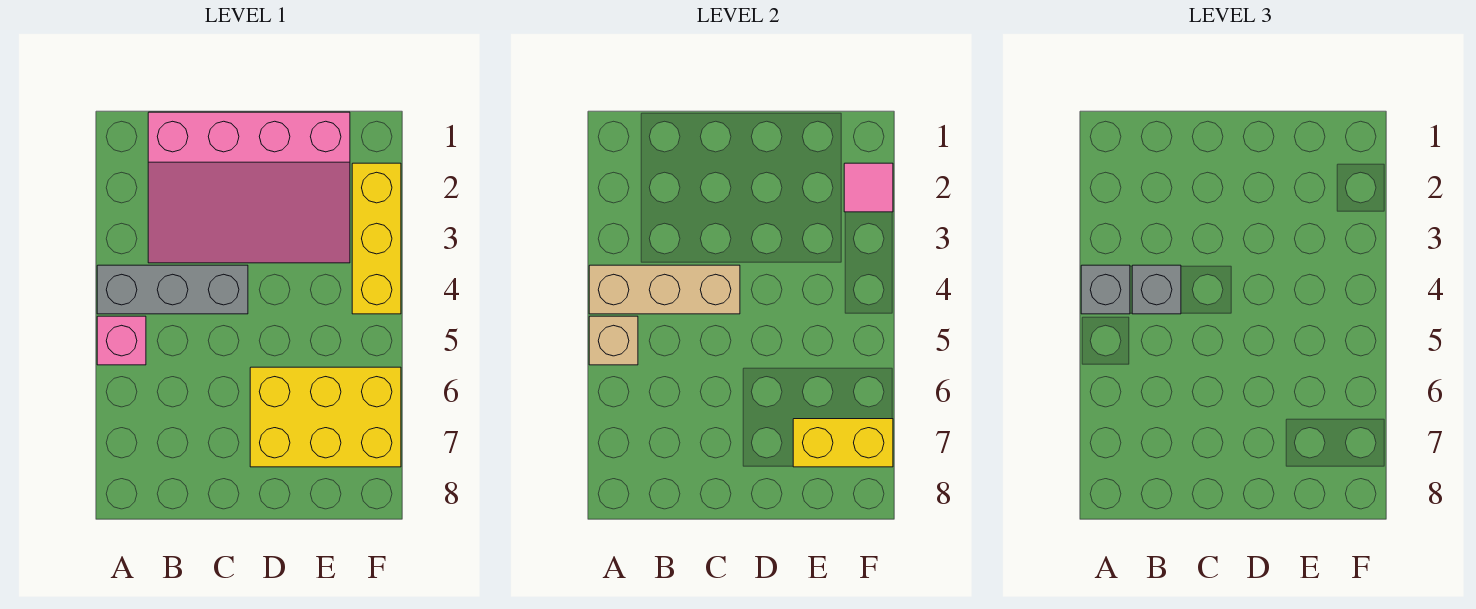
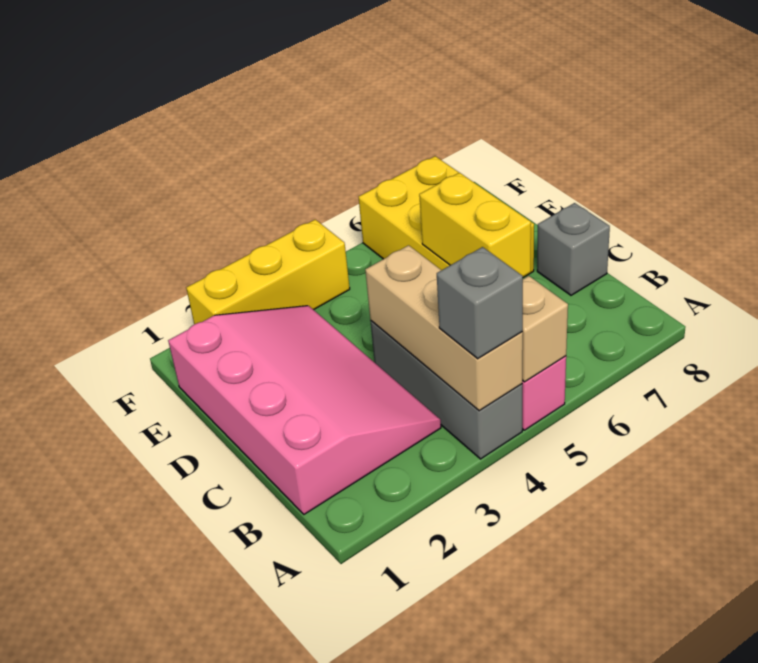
grey brick B4 level 3 -> grey brick C8 level 1
yellow brick E7:F7 level 2 -> yellow brick C6:D6 level 2
pink tile F2 level 2 -> none

